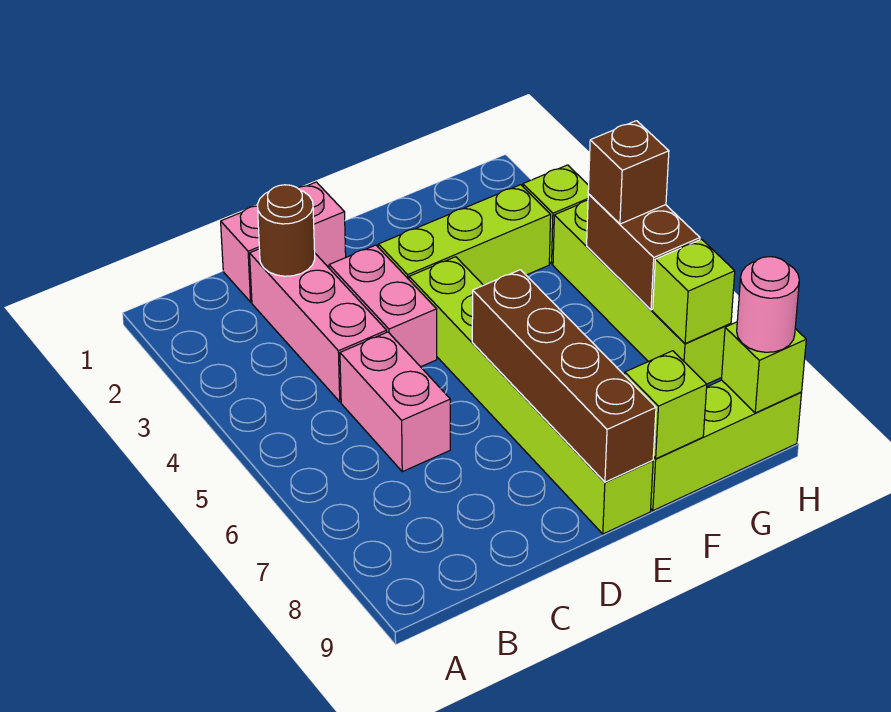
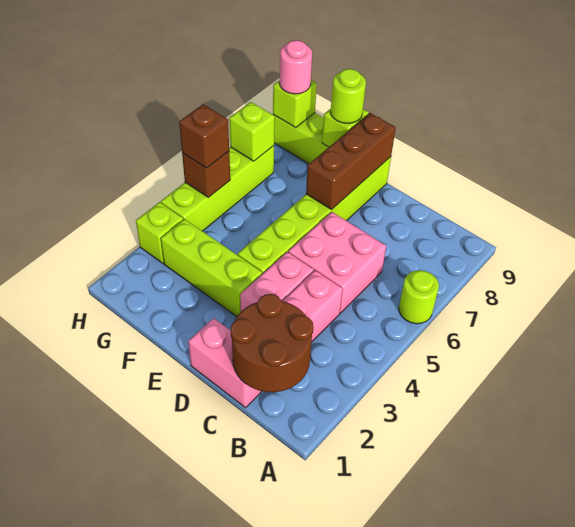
none -> lime round brick A6 level 1
brown round brick C2 level 2 -> brown round brick B1:C2 level 2
pink brick C5:C6 level 1 -> pink brick C5:D6 level 1
brown brick E6:E9 level 2 -> brown brick E7:E9 level 2
none -> lime round brick F9 level 3
brown brick H5:H6 level 2 -> brown brick H5 level 2

